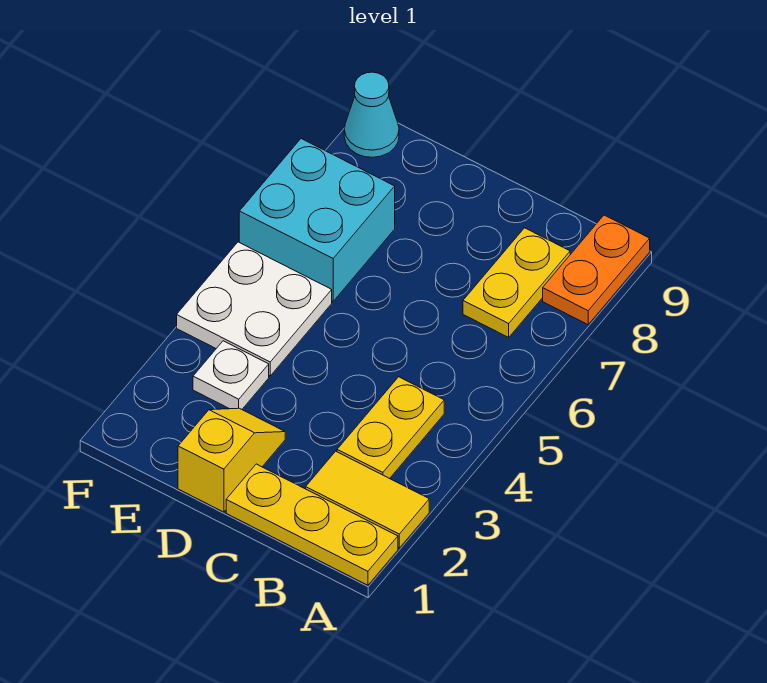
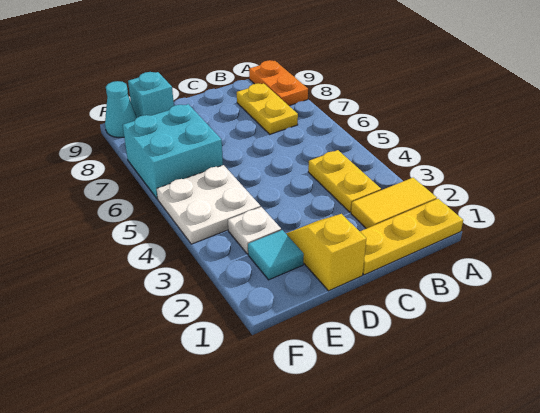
none -> cyan tile E2 level 1
none -> cyan brick E9 level 1

